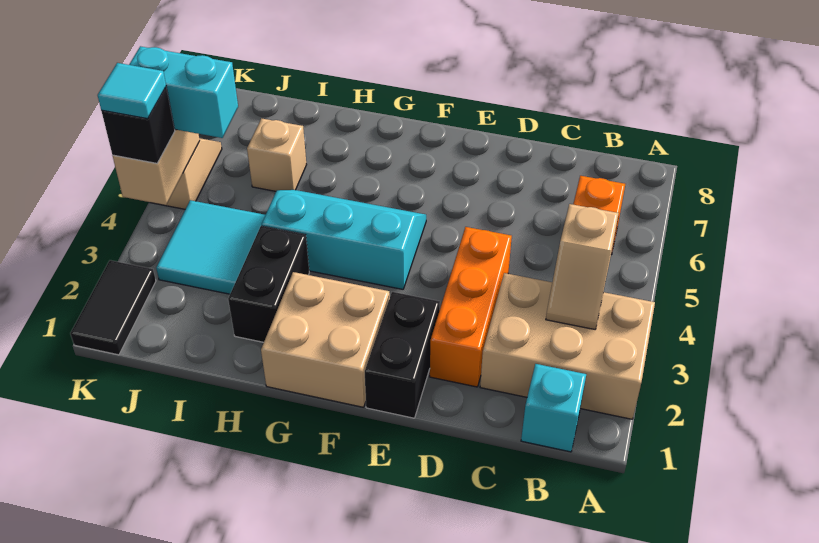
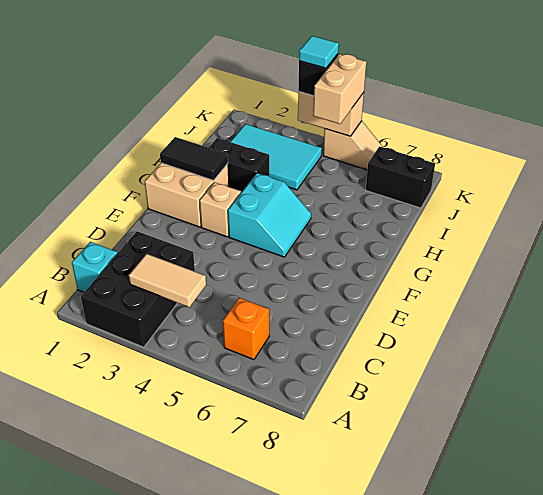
tan brick A2:C3 level 1 -> black brick A2:C3 level 1
tan slope B3:B4 level 2 top 4 -> tan tile B3:B4 level 2
orange brick D2:D4 level 1 -> none
black brick E1:E2 level 1 -> black brick J7:J8 level 1
cyan slope F4:H5 level 1 top 4 -> cyan slope F4:G5 level 1 top 4
cyan tile I3:J4 level 1 -> cyan tile I2:J4 level 1
tan brick I6 level 1 -> tan brick F3 level 1
cyan brick J5:K5 level 3 -> tan brick J5:K5 level 3
black tile K1:K2 level 1 -> black tile G1:G2 level 2

